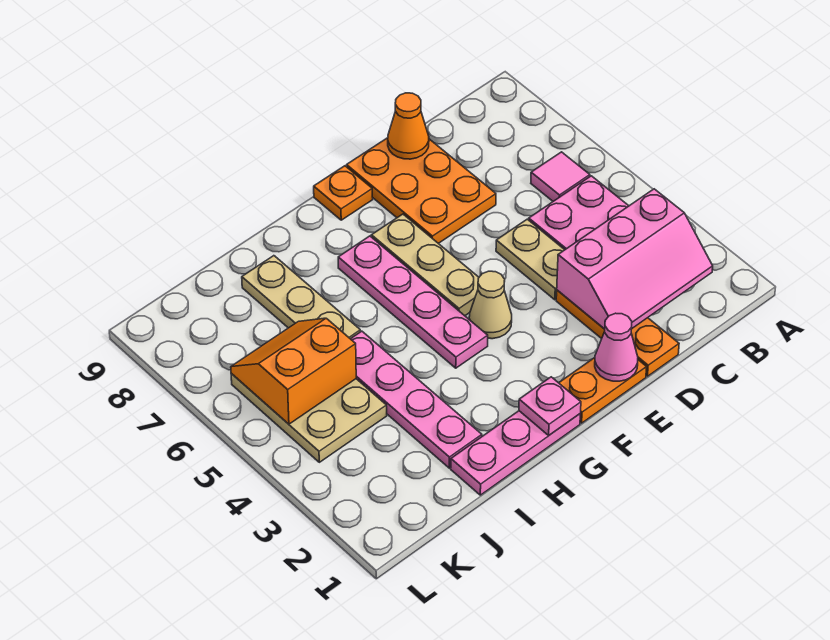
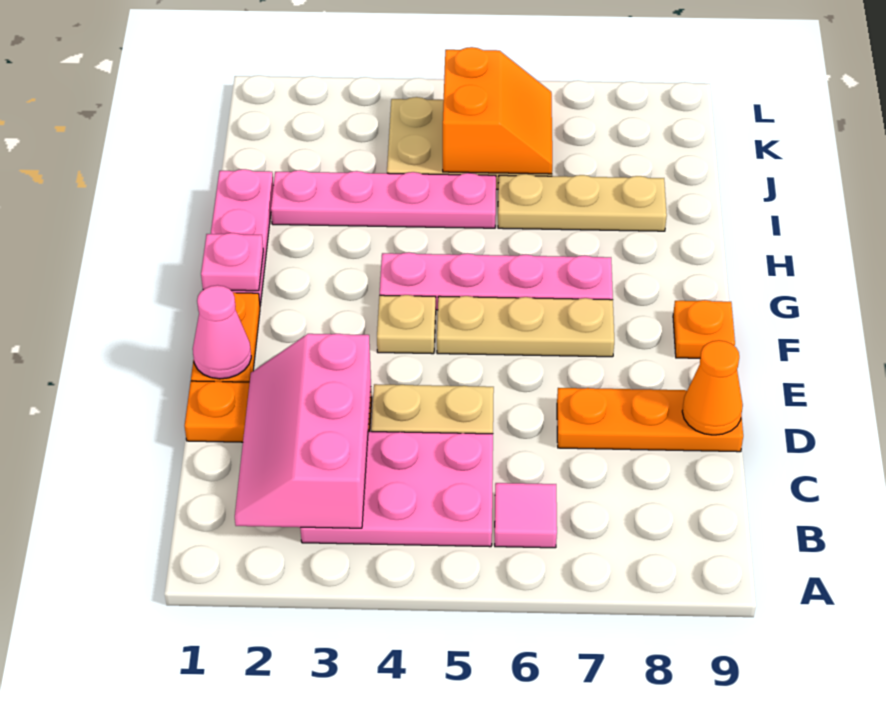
orange plate D7:E9 level 1 -> orange plate D7:D9 level 1
tan cone F4 level 1 -> tan plate F4 level 1

